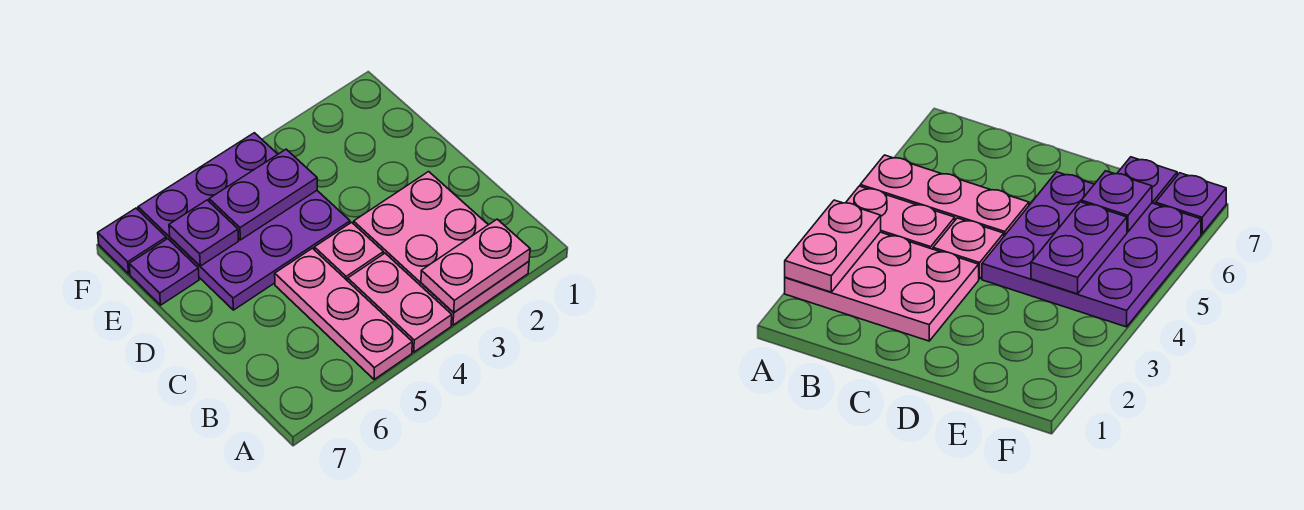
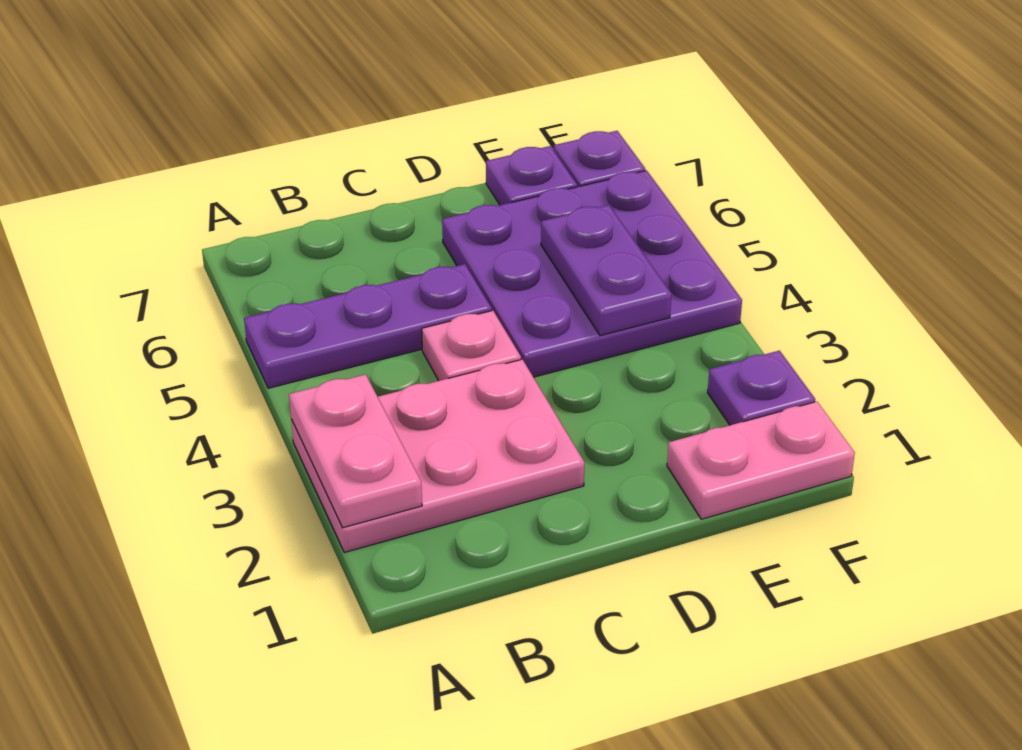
pink plate A4:B4 level 1 -> pink plate E1:F1 level 1
pink plate A5:C5 level 1 -> purple plate A5:C5 level 1
purple plate E6 level 2 -> purple plate F2 level 1

